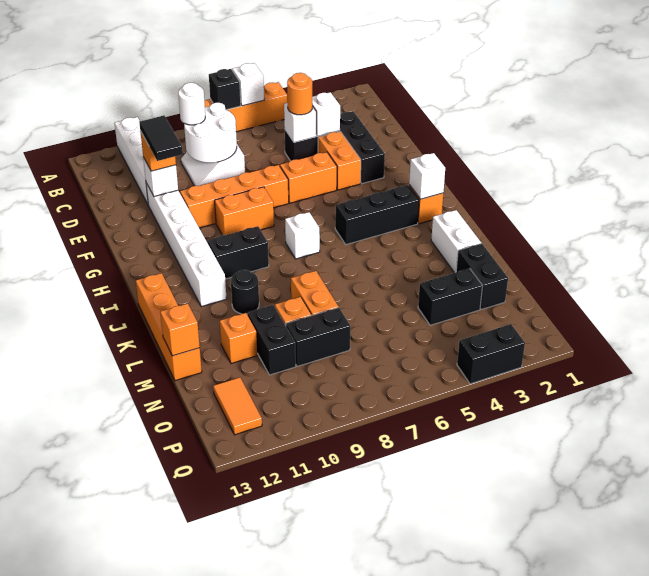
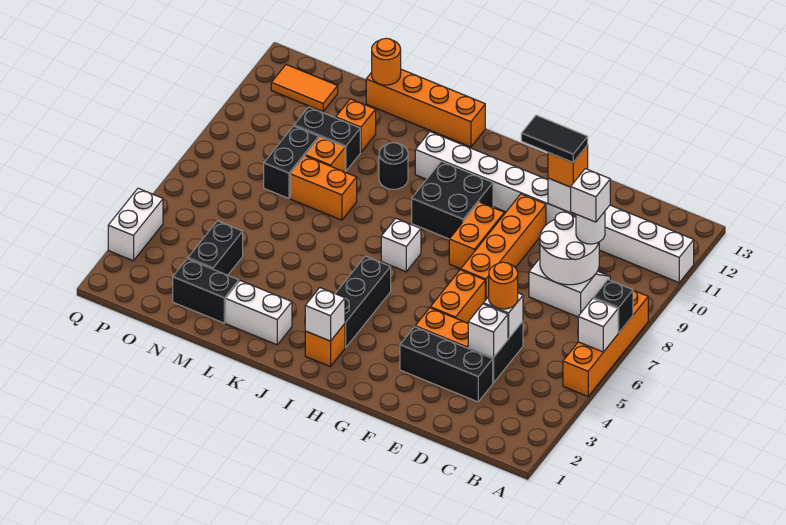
none -> white brick C9 level 4
black brick I9:I10 level 1 -> black brick H9:I10 level 1
orange brick M13 level 2 -> orange round brick M13 level 2
black brick Q3:Q4 level 1 -> white brick Q3:Q4 level 1

